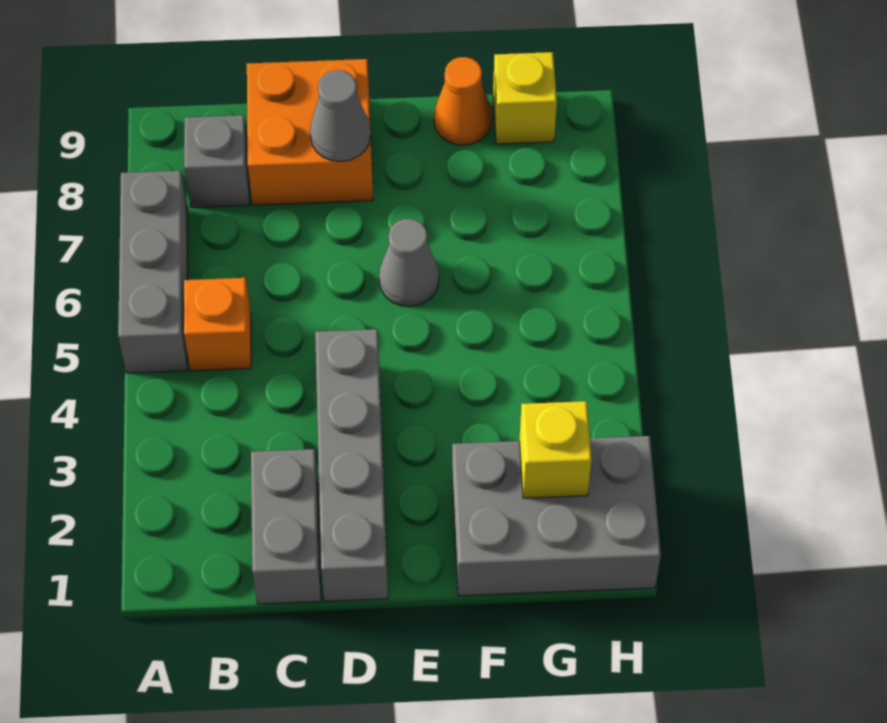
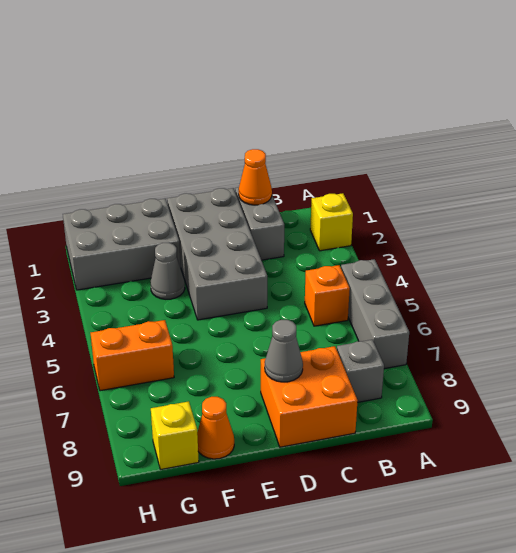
none -> orange cone C1 level 2
grey brick D1:D4 level 1 -> grey brick D1:E4 level 1
grey cone E6 level 1 -> grey cone F3 level 1
yellow brick G2 level 2 -> yellow brick A2 level 1
none -> orange brick G6:H6 level 1

